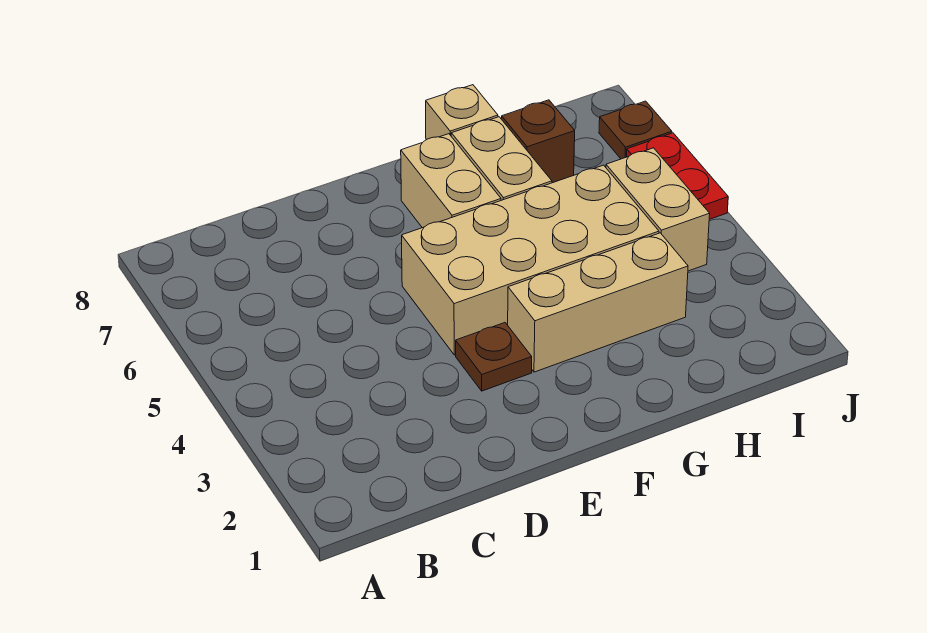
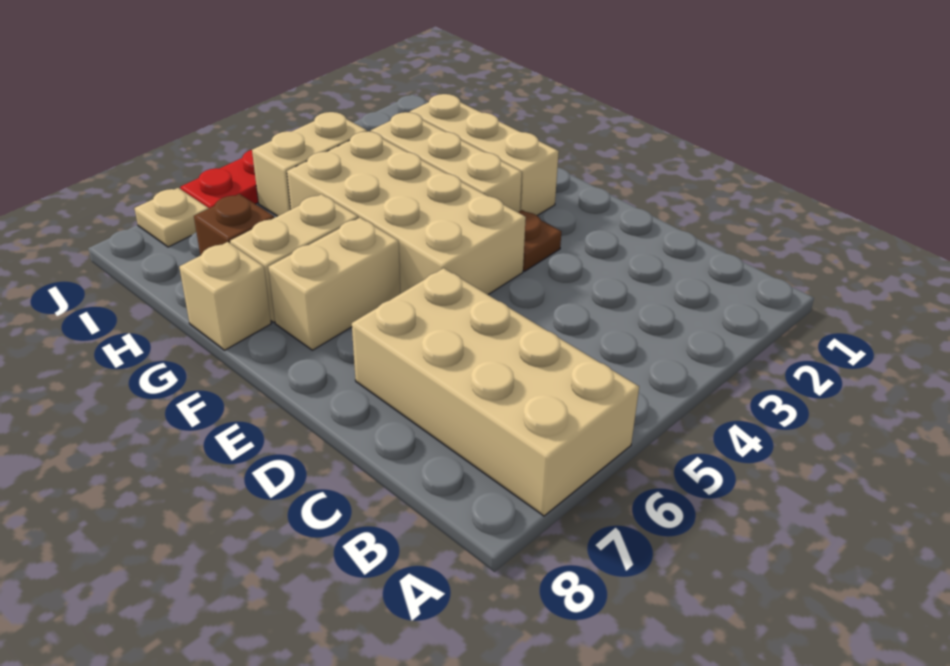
none -> tan brick A6:D7 level 1
none -> tan brick F2:H2 level 1
brown plate J7 level 1 -> tan plate J7 level 1

